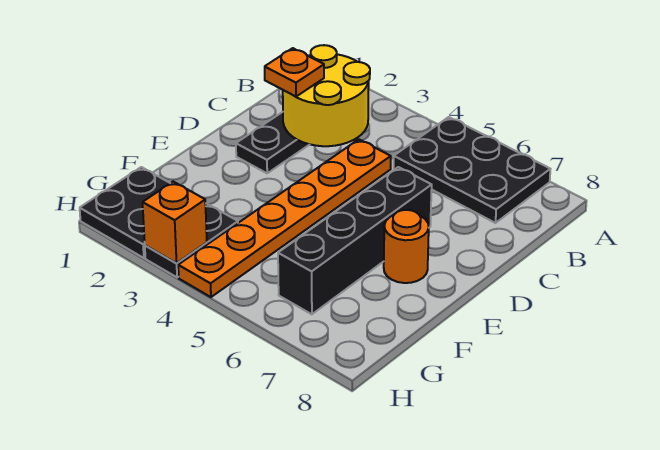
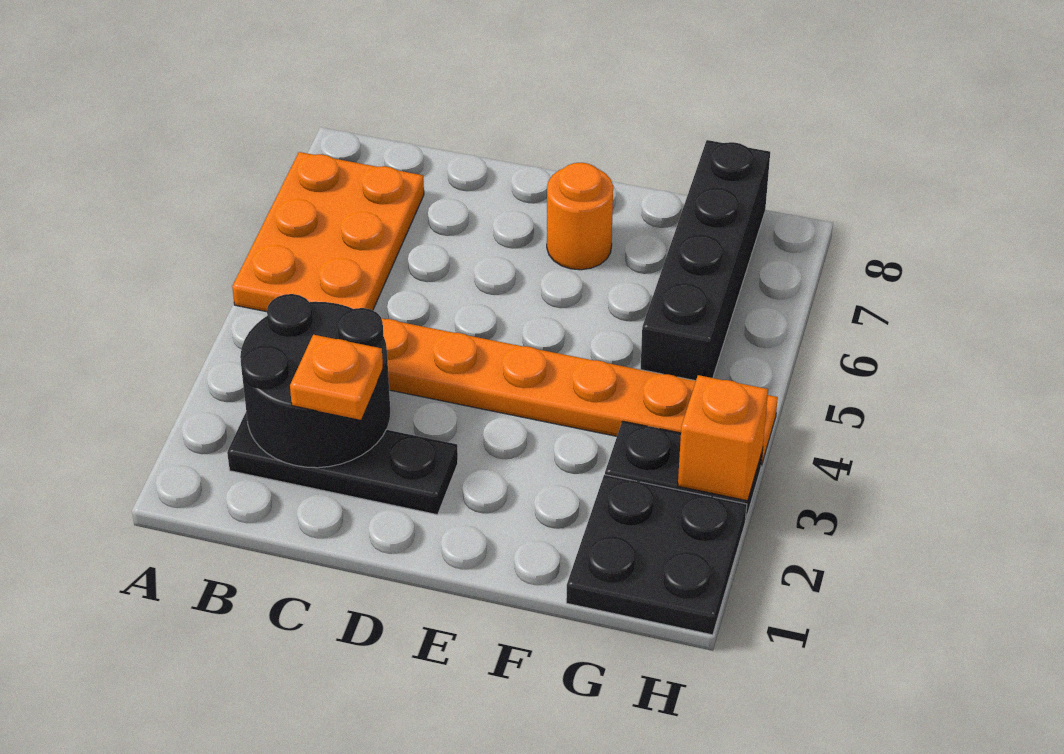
black plate A5:B7 level 1 -> orange plate A5:B7 level 1
yellow round brick B2:C3 level 2 -> black round brick B2:C3 level 2
black brick D6:G6 level 1 -> black brick G5:G8 level 1

